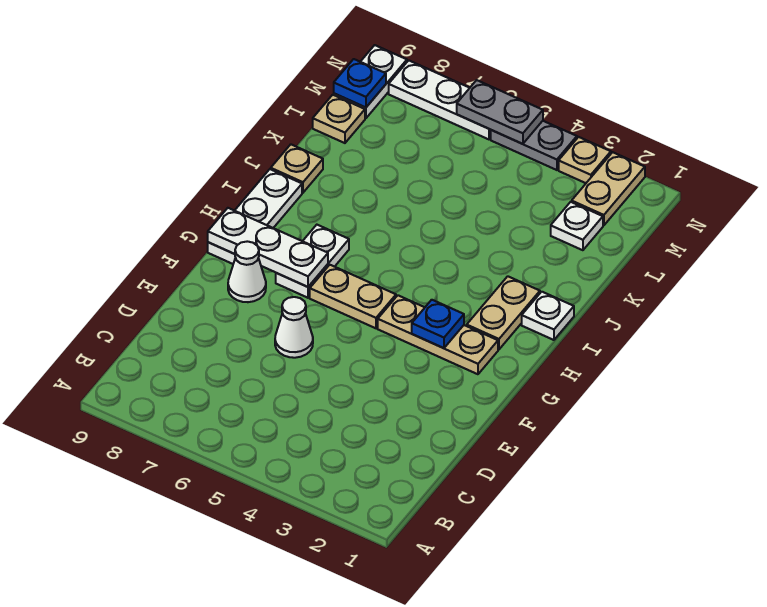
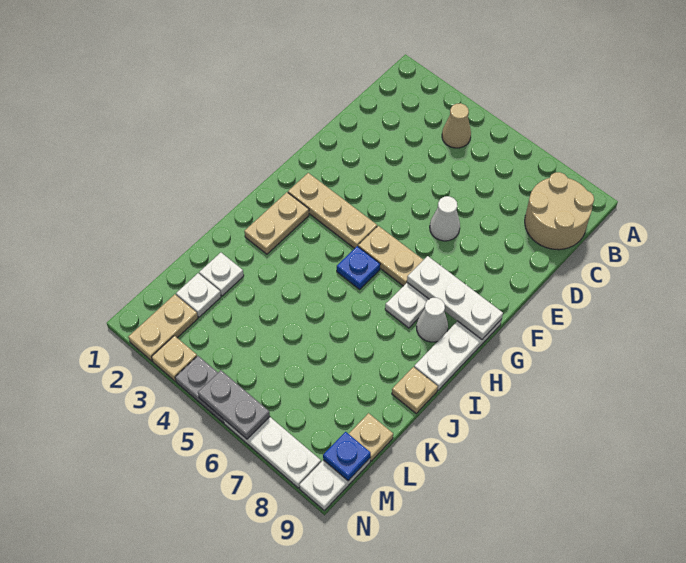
none -> tan cone B4 level 1
none -> tan round brick B8:C9 level 1
white cone F8 level 1 -> white cone H8 level 1
blue plate G3 level 2 -> blue plate H5 level 1
white plate I1 level 1 -> white plate K2 level 1

